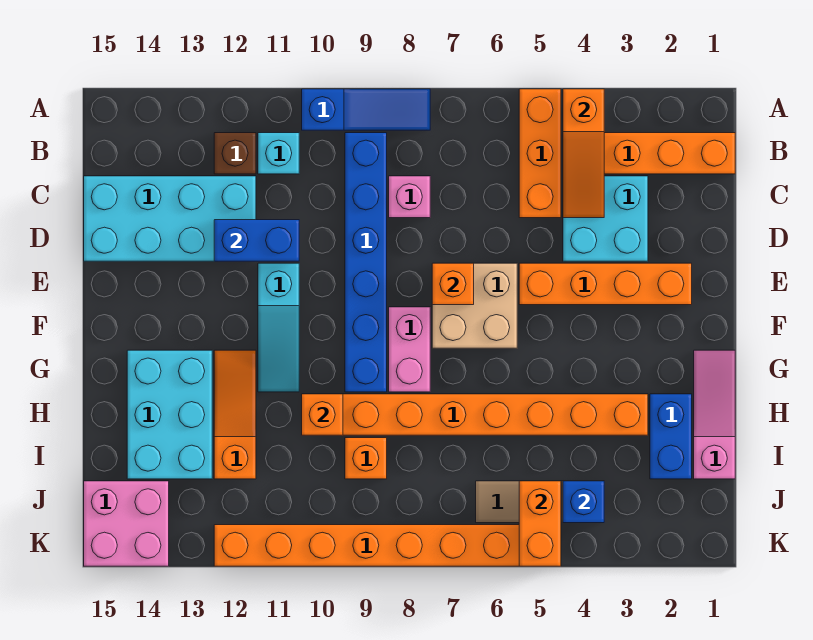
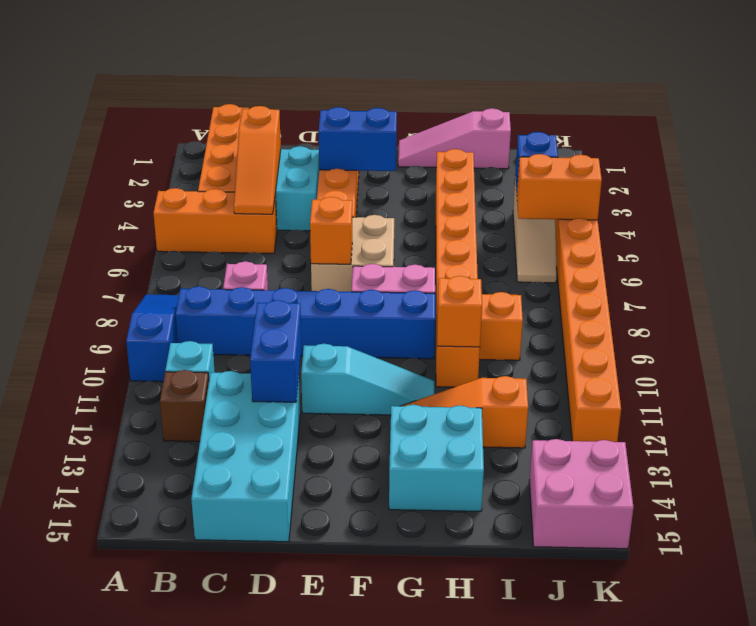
orange slope A4:C4 level 2 top A -> orange slope C3:C5 level 2 top 3
cyan brick G13:I14 level 1 -> cyan brick G13:H14 level 1
blue brick H2:I2 level 1 -> blue brick E3:F3 level 2

